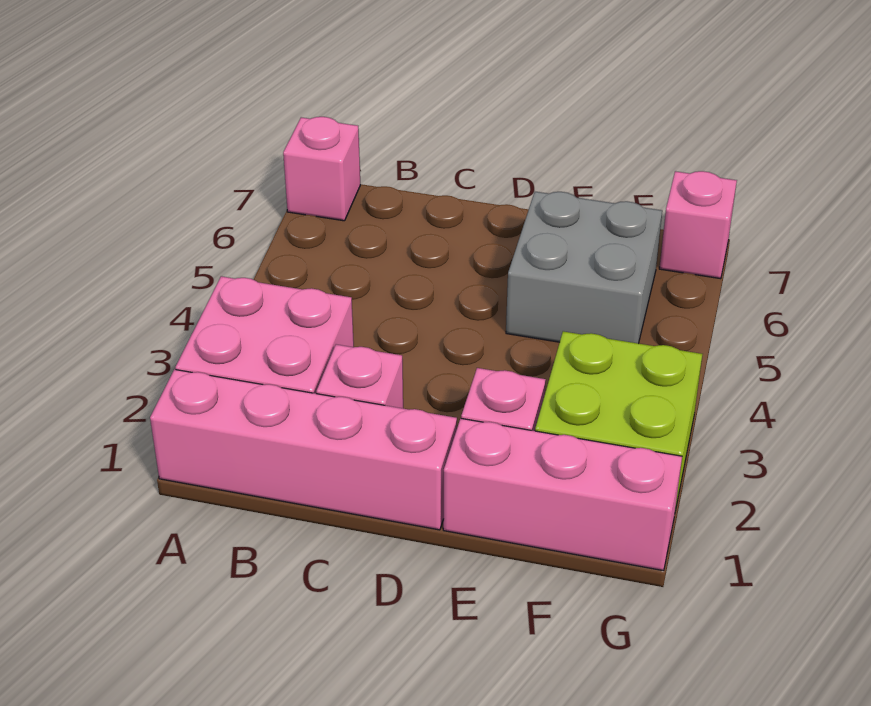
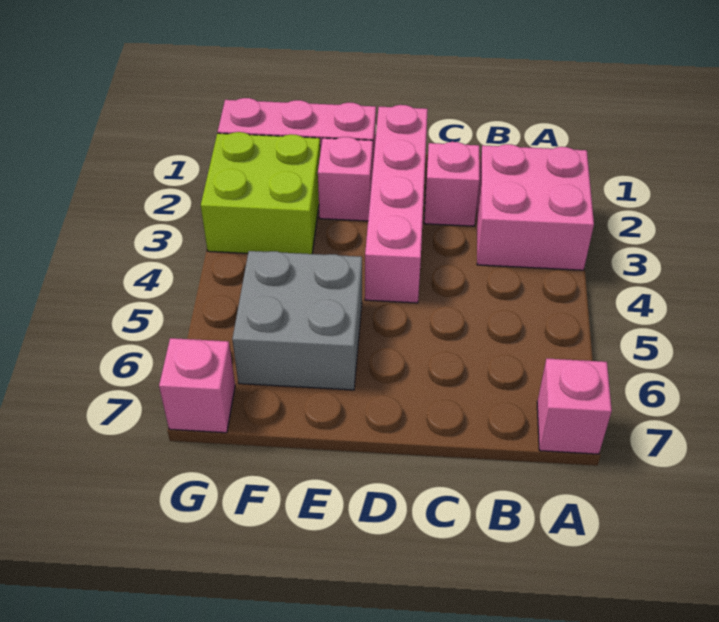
pink brick A1:D1 level 1 -> pink brick D1:D4 level 1

